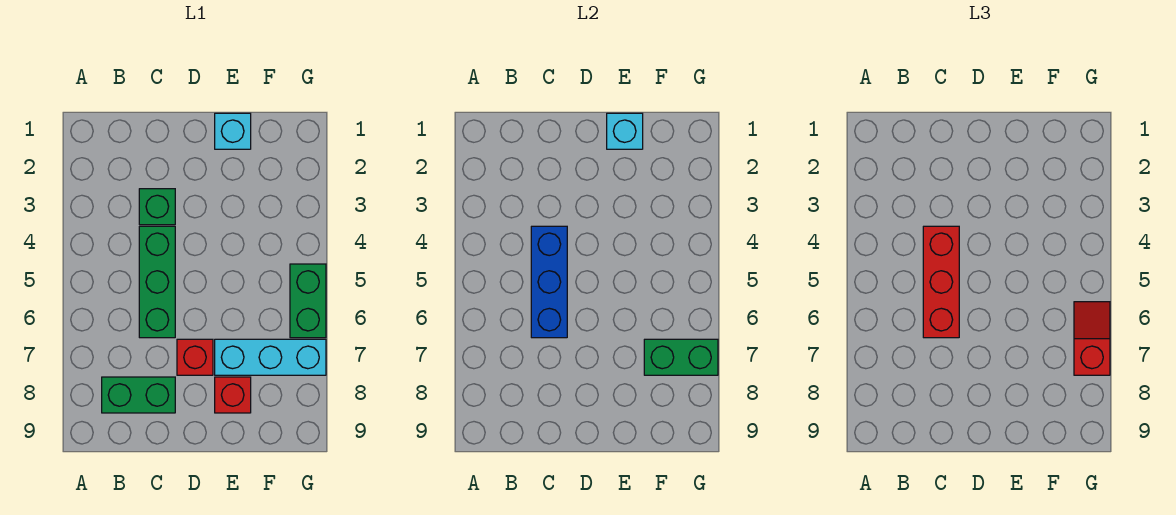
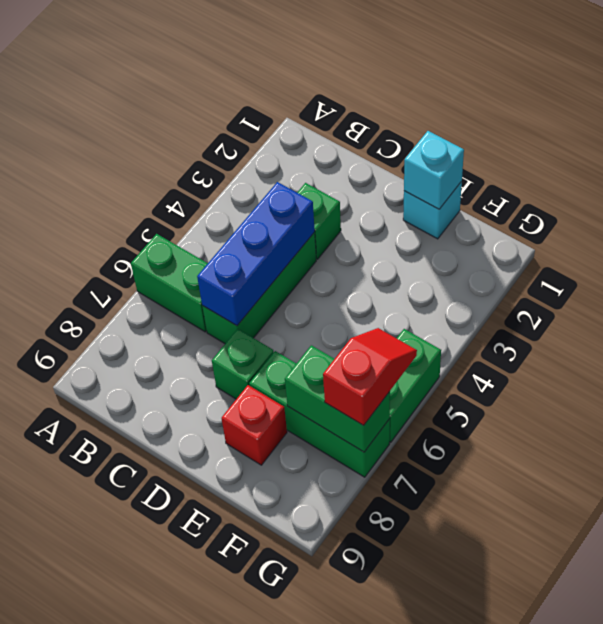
green brick B8:C8 level 1 -> green brick A6:B6 level 1
red brick C4:C6 level 3 -> none
red brick D7 level 1 -> green brick D7 level 1
cyan brick E7:G7 level 1 -> green brick E7:G7 level 1

